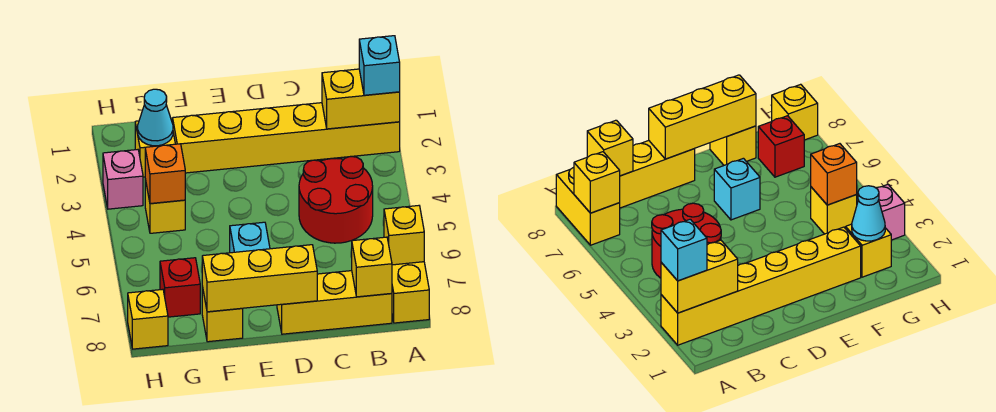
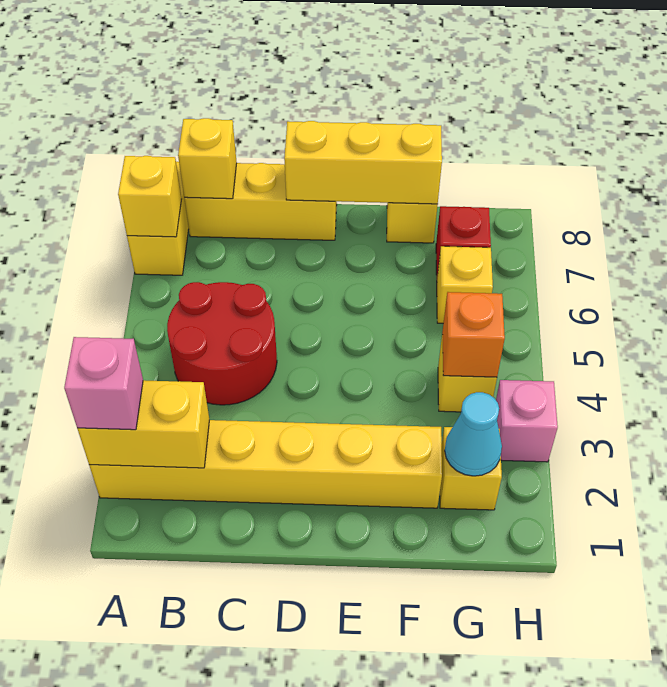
cyan brick A2 level 3 -> pink brick A2 level 3
cyan brick E6 level 1 -> none
yellow brick H8 level 1 -> yellow brick G6 level 1

